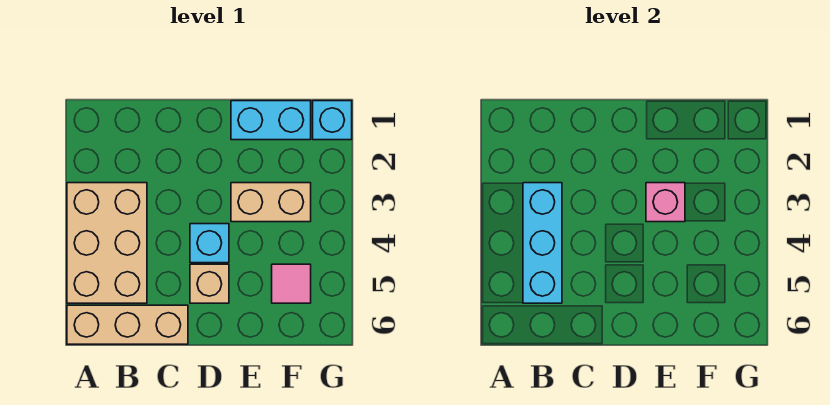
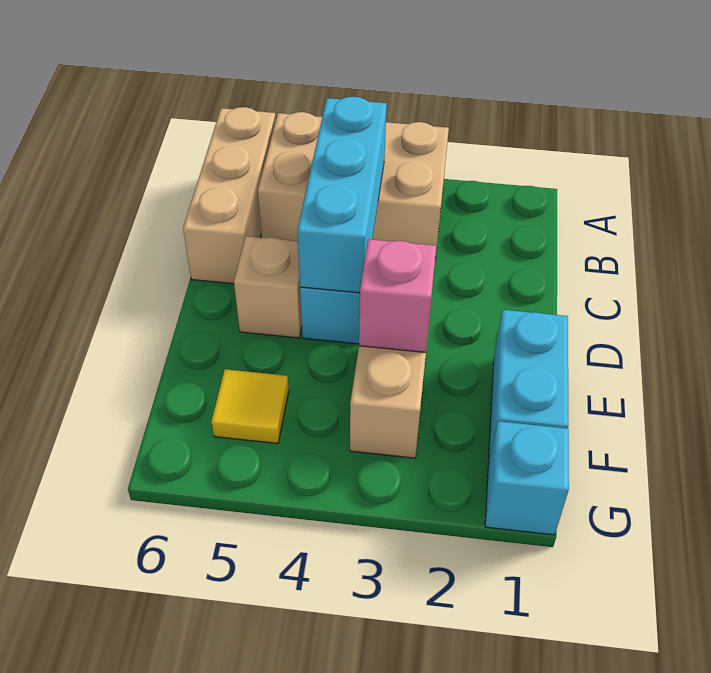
cyan brick B3:B5 level 2 -> cyan brick B4:D4 level 2
pink tile F5 level 1 -> yellow tile F5 level 1

